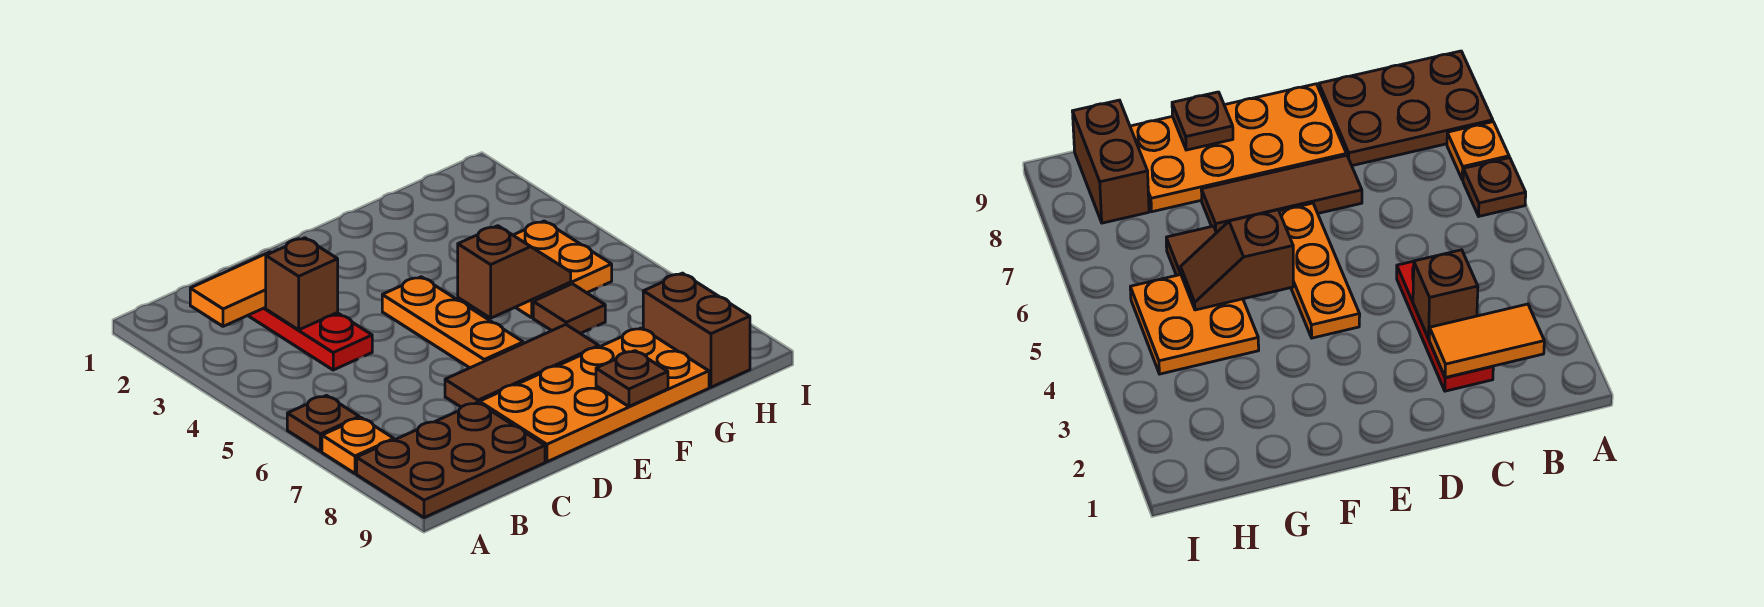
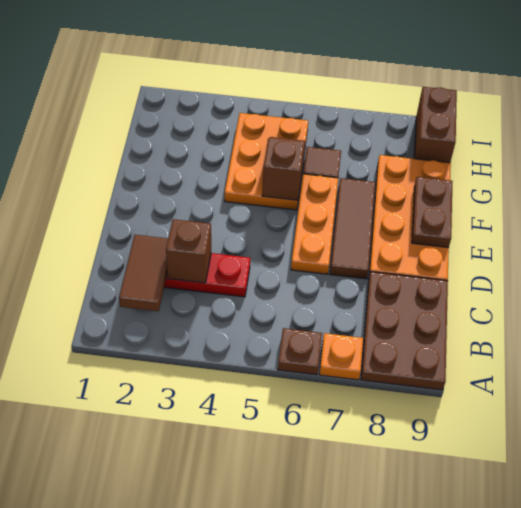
orange tile B2:C2 level 2 -> brown tile B2:C2 level 2
orange plate E4:E6 level 1 -> orange plate D6:F6 level 1
brown plate F9 level 2 -> brown plate E9:F9 level 2
orange plate G4:H5 level 1 -> orange plate F4:H5 level 1
brown brick H8:H9 level 1 -> brown brick H9:I9 level 1

